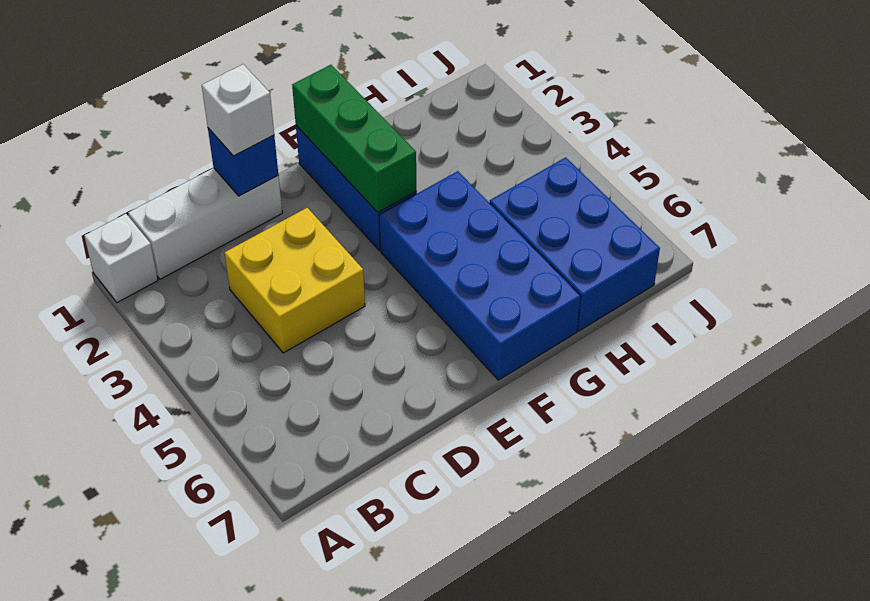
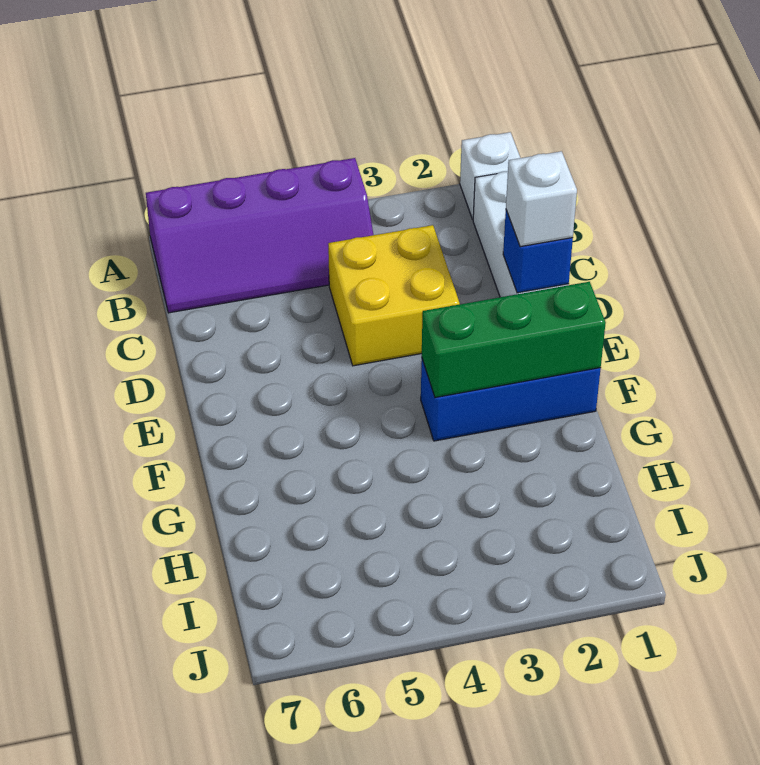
none -> purple slope A4:B7 level 1 top A
blue brick F4:G7 level 1 -> none
blue brick H5:I7 level 1 -> none

